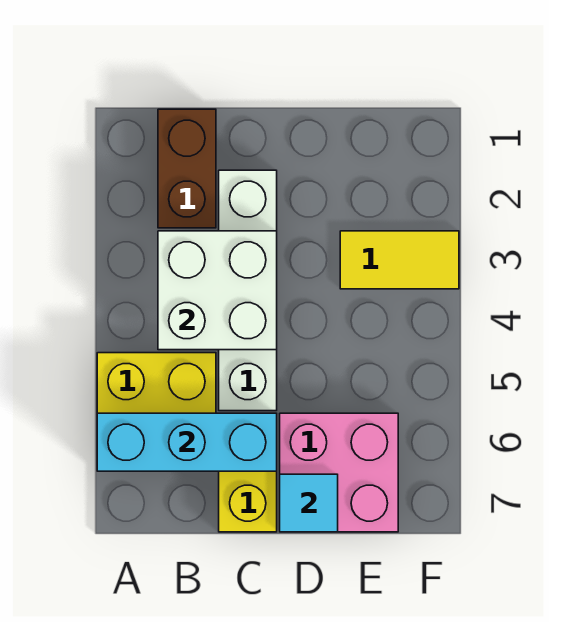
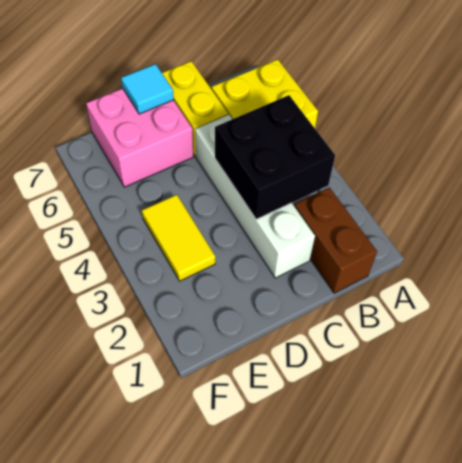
cyan brick A6:C6 level 2 -> none
white brick B3:C4 level 2 -> black brick B3:C4 level 2
yellow tile E3:F3 level 1 -> yellow tile E3:E4 level 1

